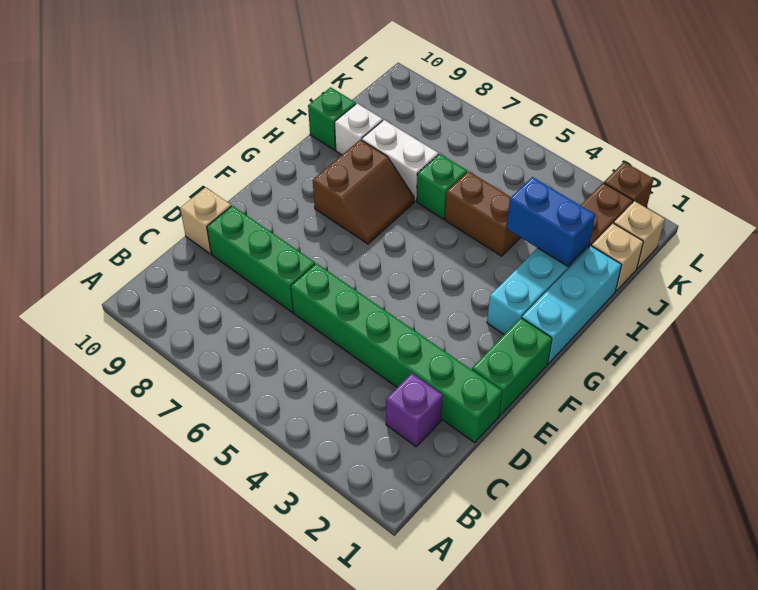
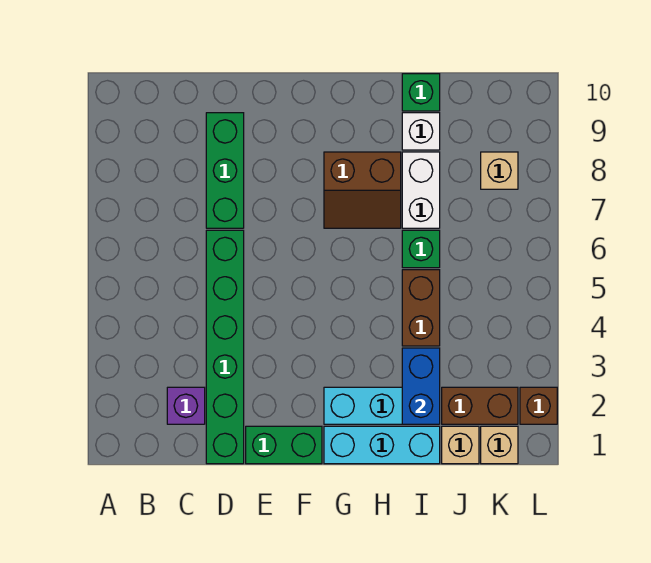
tan brick D10 level 1 -> tan brick K8 level 1

